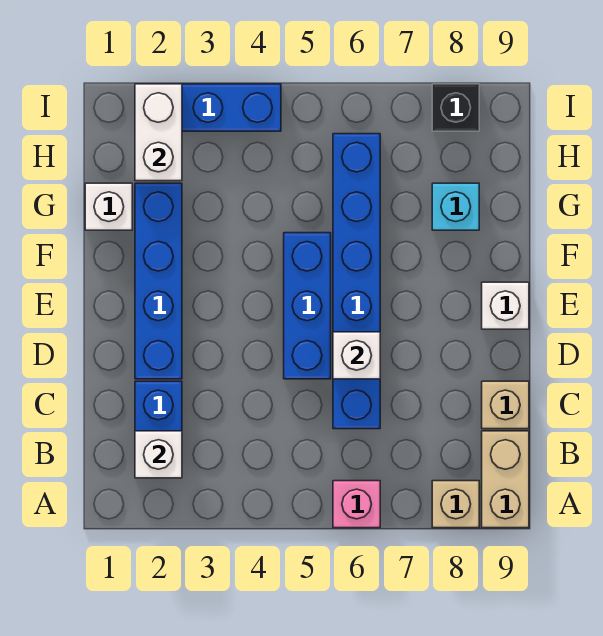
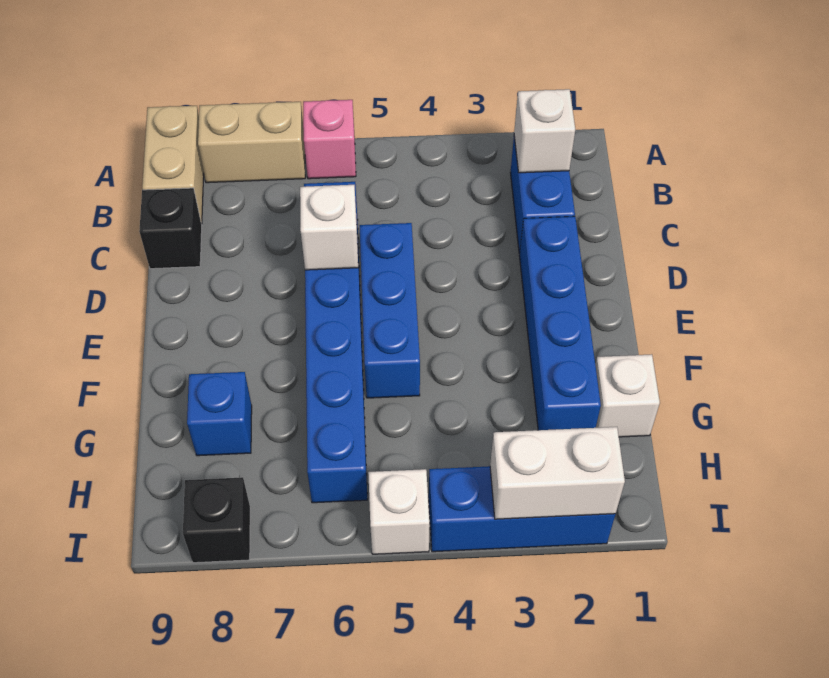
tan brick A8 level 1 -> tan brick A7:A8 level 1
tan brick C9 level 1 -> black brick C9 level 1
white brick E9 level 1 -> white brick I5 level 1
cyan brick G8 level 1 -> blue brick G8 level 1
white brick H2:I2 level 2 -> white brick I2:I3 level 2

